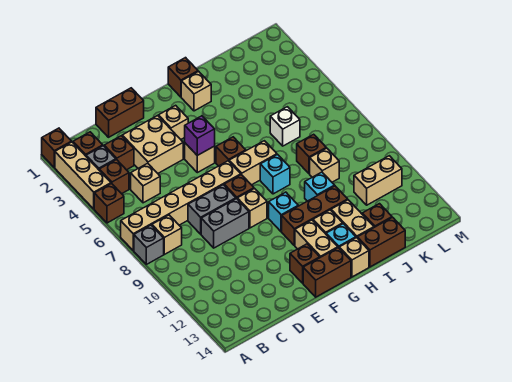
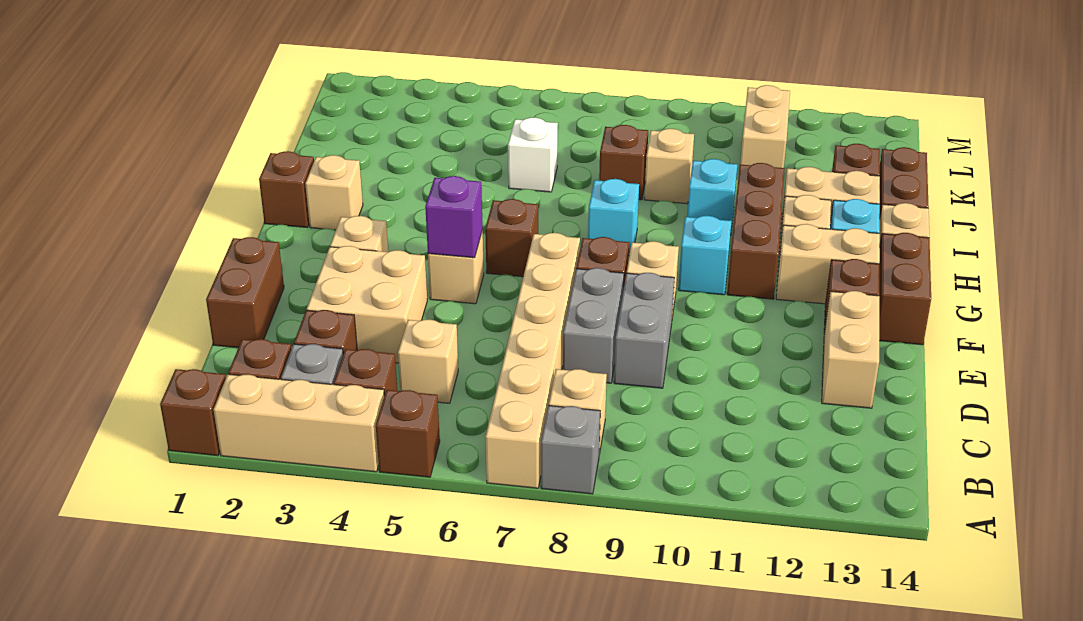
tan brick G7:H7 level 1 -> tan brick D13:E13 level 1

